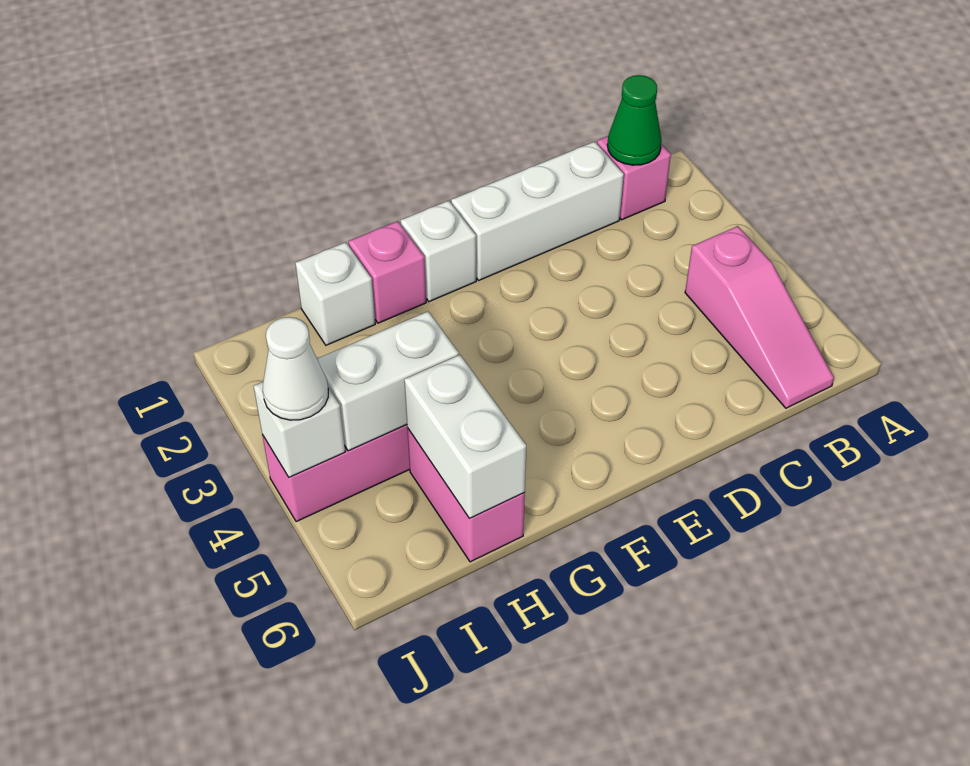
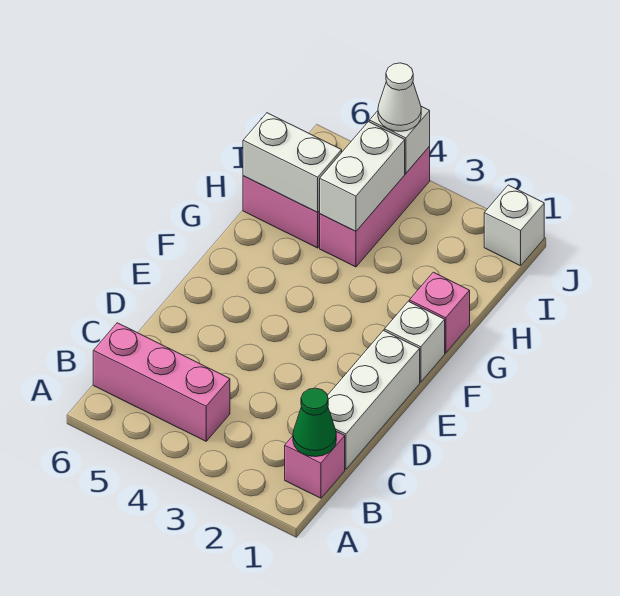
pink slope B4:B6 level 1 top 4 -> pink brick B4:B6 level 1
white brick H1 level 1 -> white brick J1 level 1

